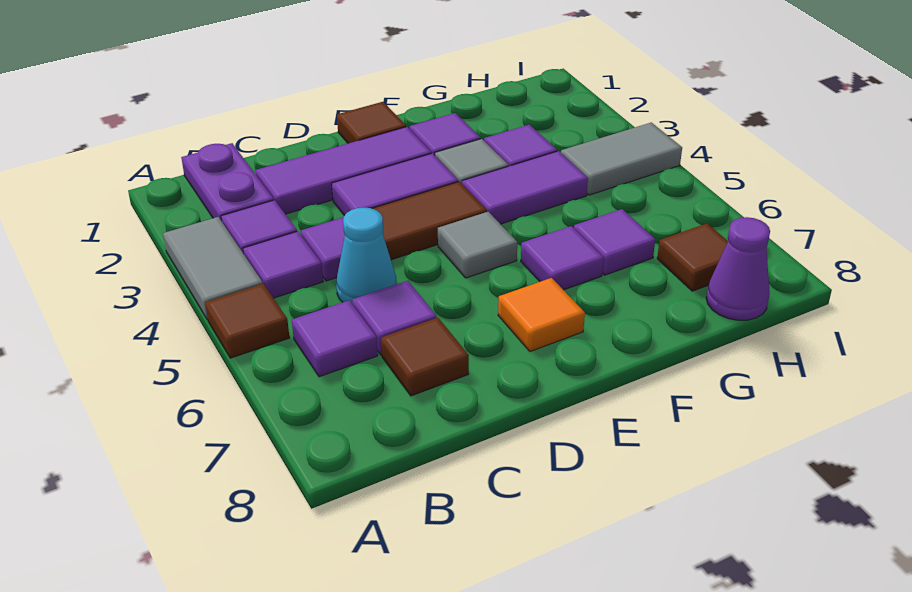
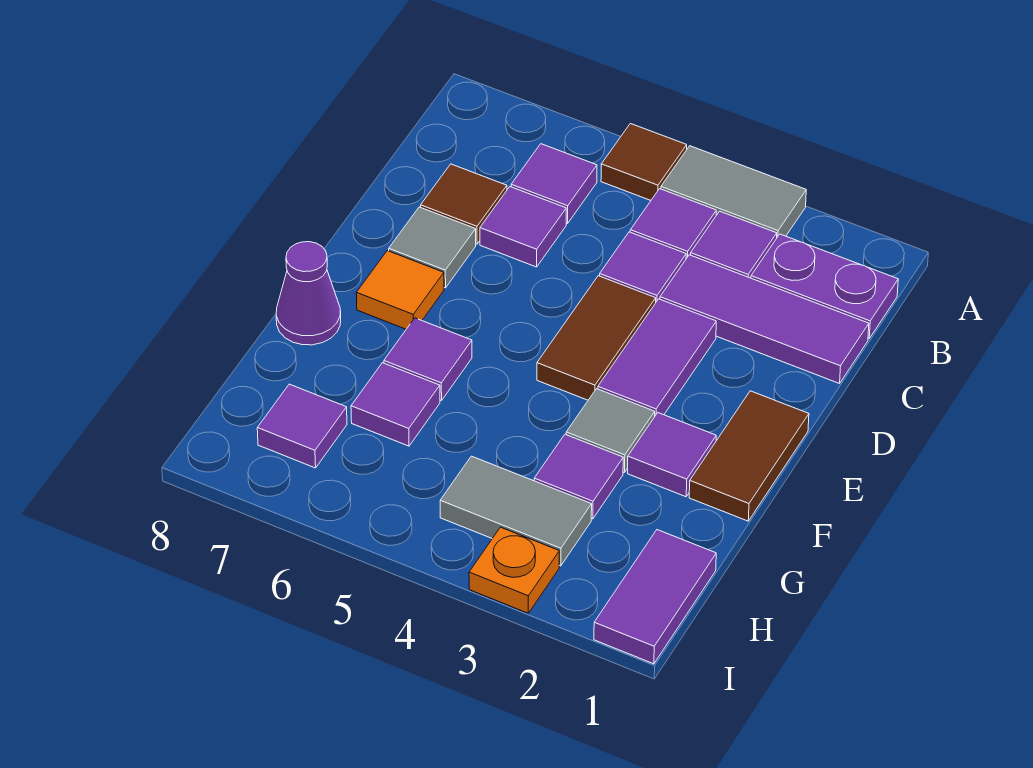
purple tile C2:E2 level 1 -> purple tile C1:C3 level 1
cyan cone C5 level 1 -> none
brown tile E1 level 1 -> brown tile E1:F1 level 1
grey tile E5 level 1 -> grey tile D7 level 1
purple tile F4:G4 level 1 -> purple tile H1:I1 level 1
grey tile H4:I4 level 1 -> grey tile H3:H4 level 1
brown tile H7 level 1 -> purple tile H7 level 1
purple cone H8 level 1 -> purple cone F8 level 1
none -> orange plate I3 level 1

